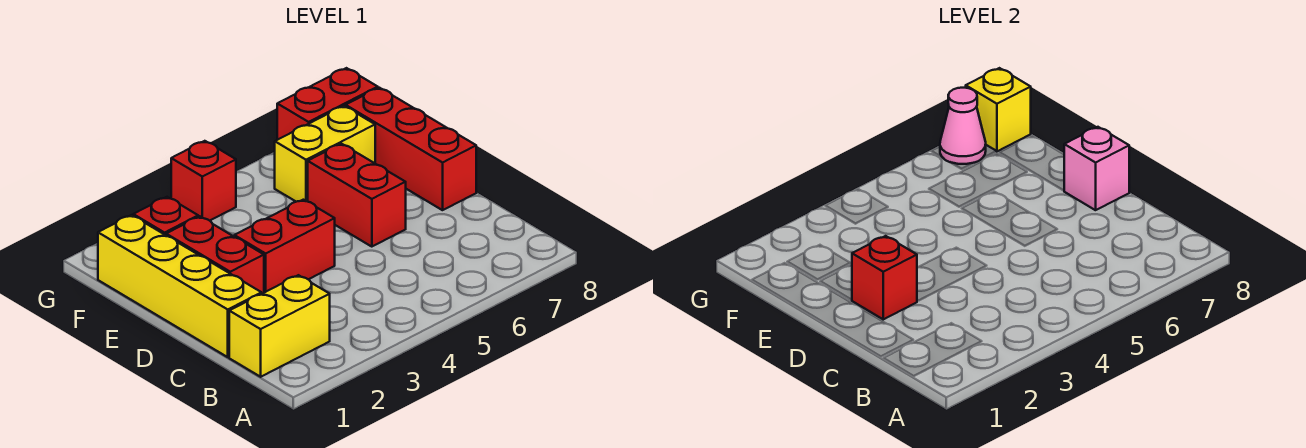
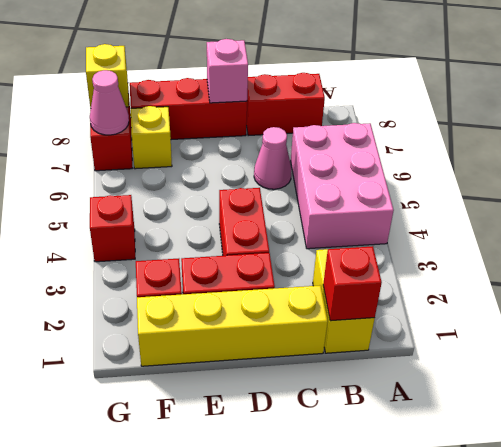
none -> pink brick A4:B6 level 1
none -> pink cone C6 level 1
red brick D2 level 2 -> red brick B1 level 2
red brick D6:E6 level 1 -> red brick B8:C8 level 1
yellow brick F6:F7 level 1 -> yellow brick F7 level 1

